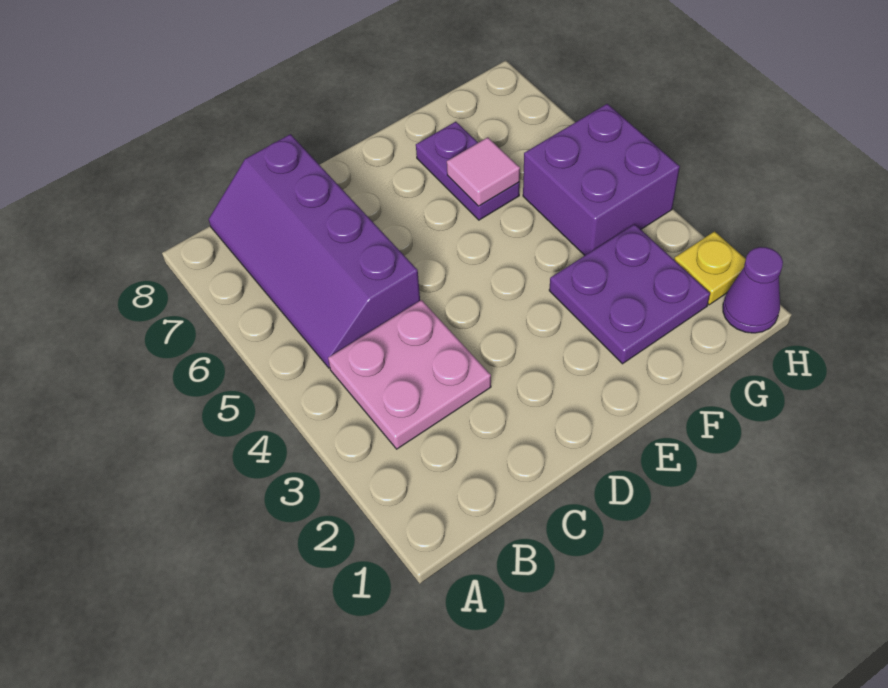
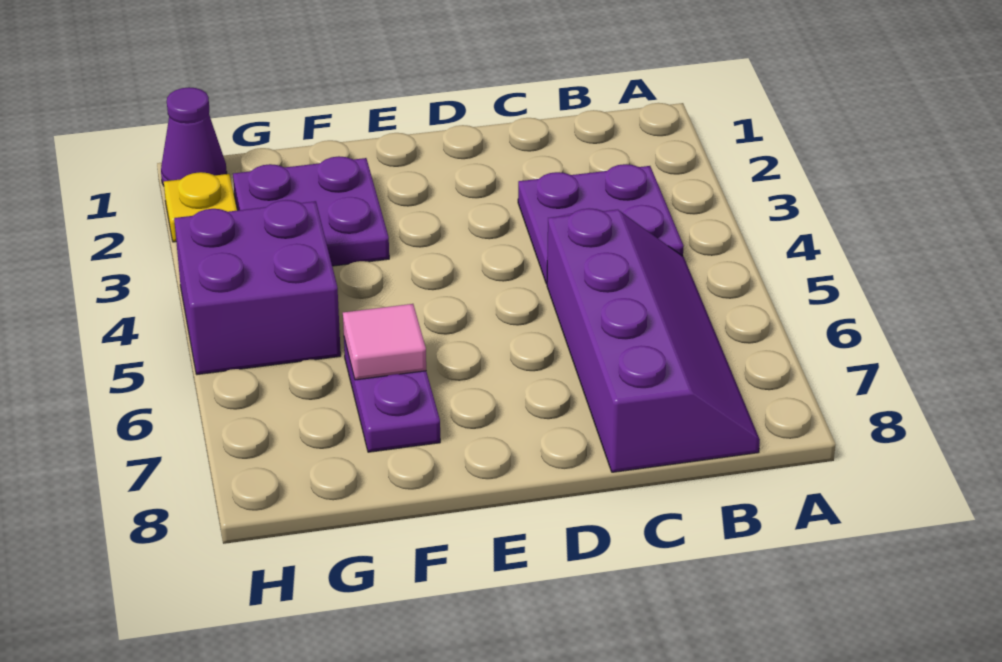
pink plate B3:C4 level 1 -> purple plate B3:C4 level 1

